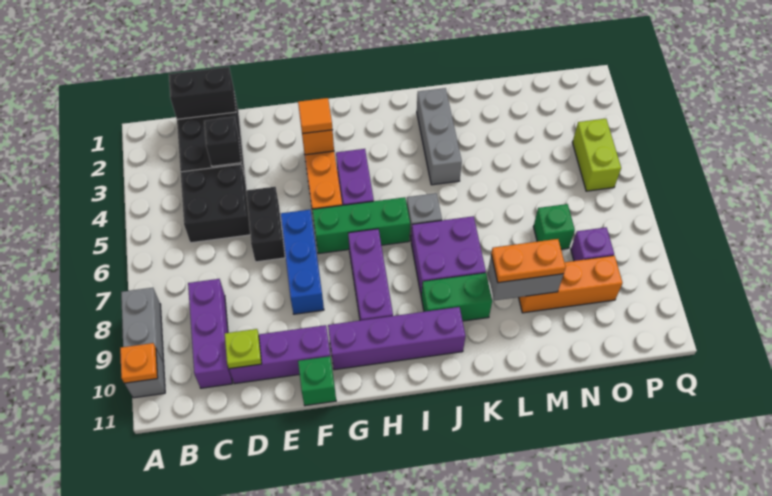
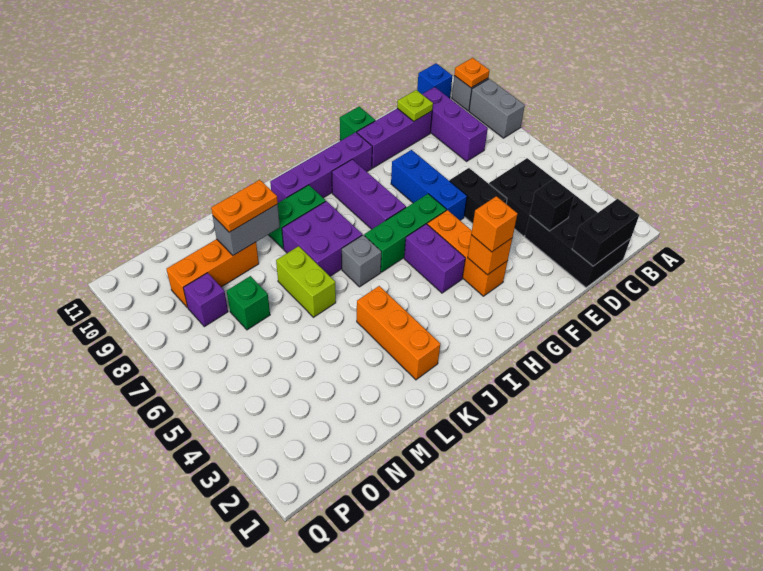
none -> blue brick B11 level 1
orange tile G3 level 3 -> orange brick G3 level 3
grey brick K2:K4 level 1 -> orange brick K2:K4 level 1
lime brick P4:P5 level 1 -> lime brick L6:L7 level 1

